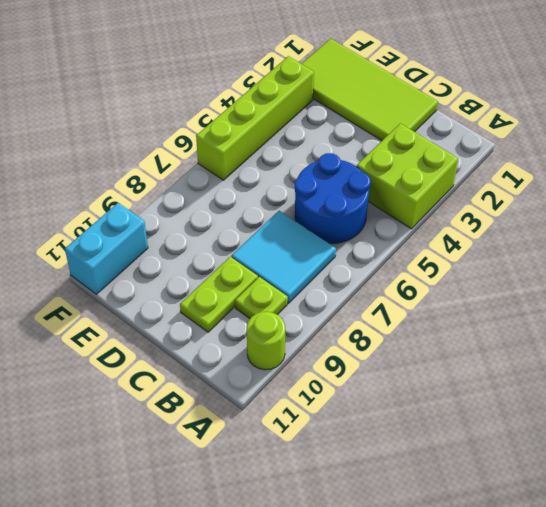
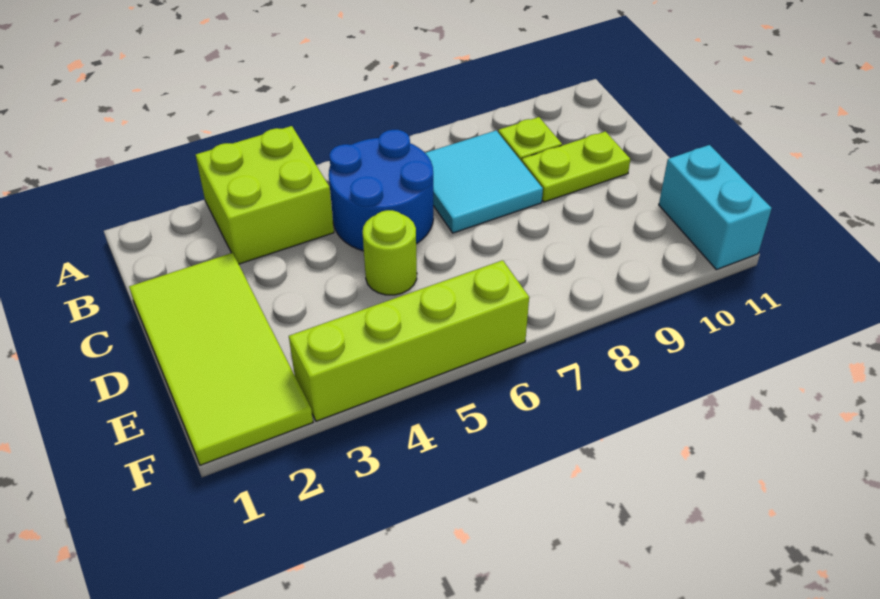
lime round brick A10 level 1 -> lime round brick D5 level 1
cyan brick F10:F11 level 1 -> cyan brick E11:F11 level 1

